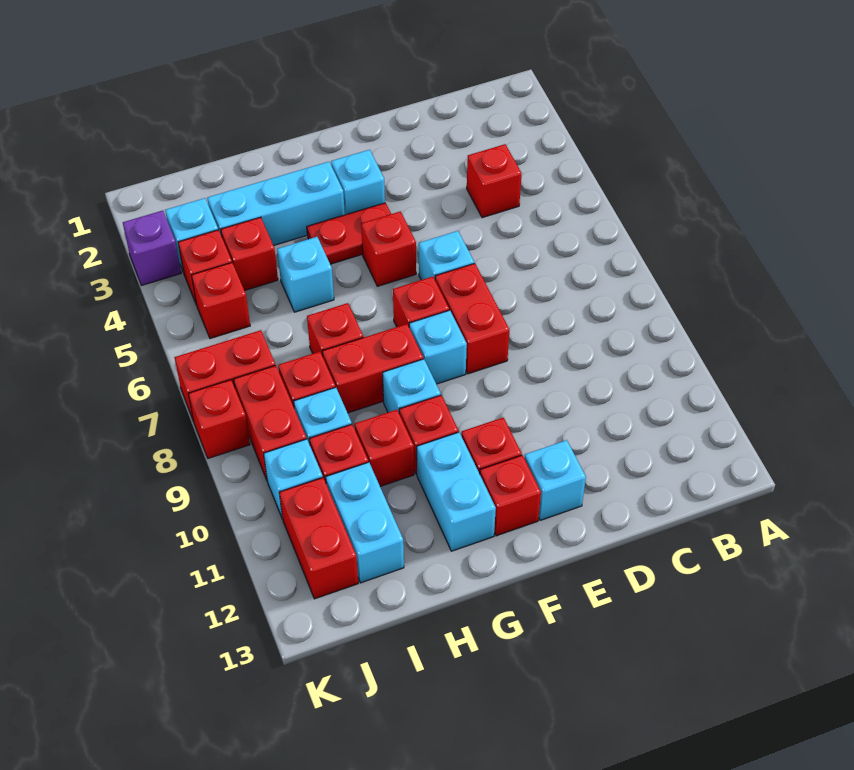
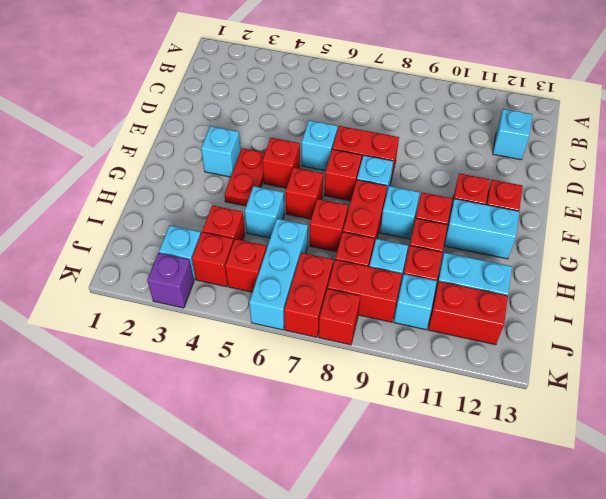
red brick C4 level 1 -> red brick G6 level 1
cyan brick E12 level 1 -> cyan brick C12 level 1
cyan brick G3:I3 level 1 -> cyan brick I6:K6 level 1

